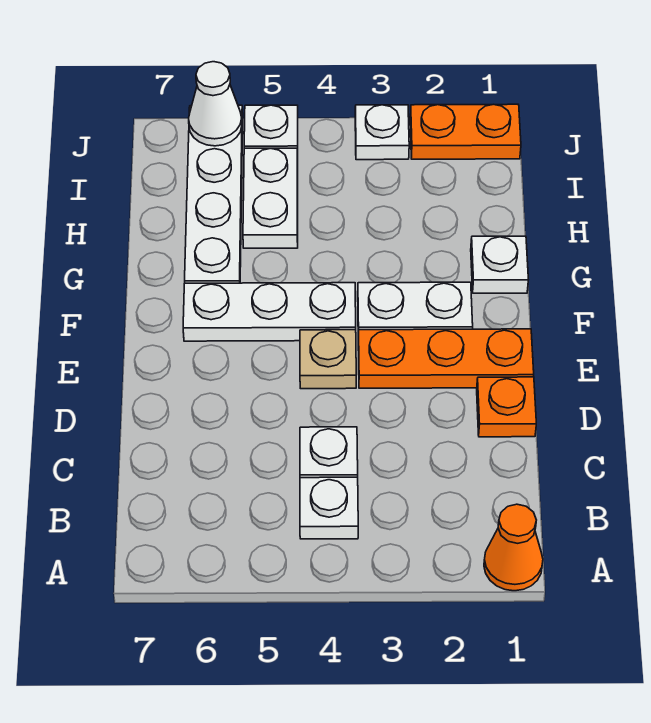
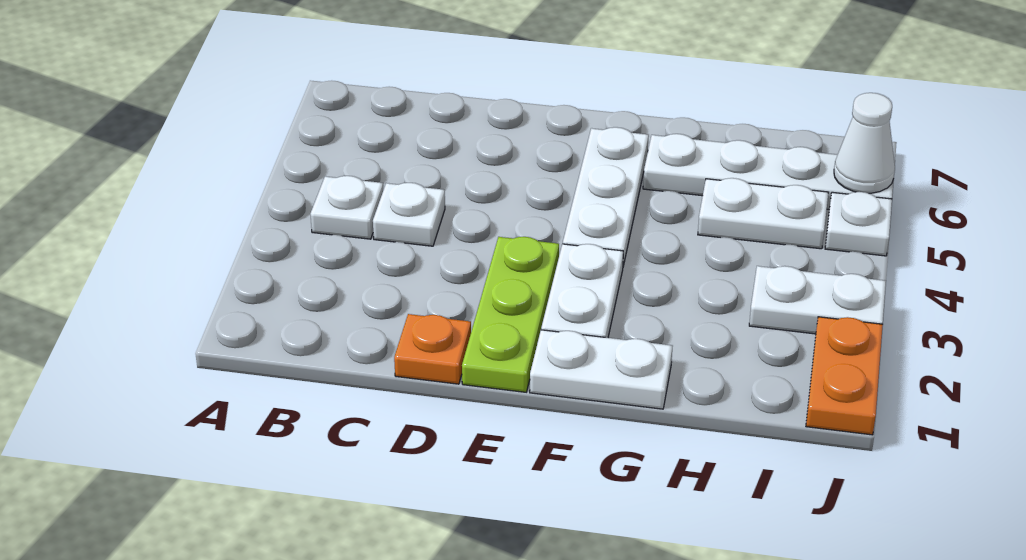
orange cone A1 level 1 -> none
orange plate E1:E3 level 1 -> lime plate E1:E3 level 1
tan plate E4 level 1 -> none
white plate G1 level 1 -> white plate F1:G1 level 1
white plate J3 level 1 -> white plate I3:J3 level 1

